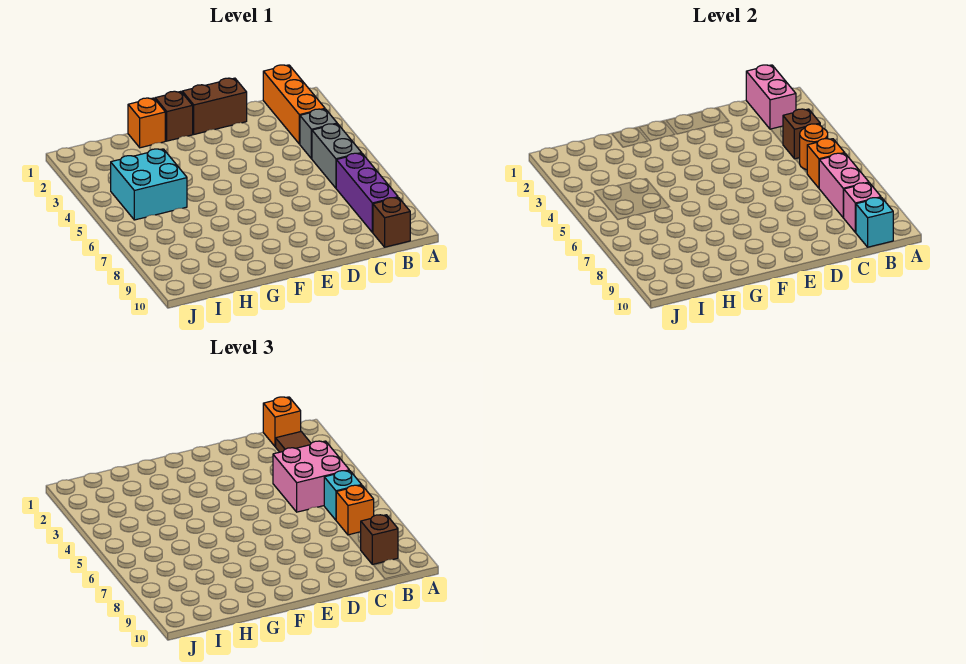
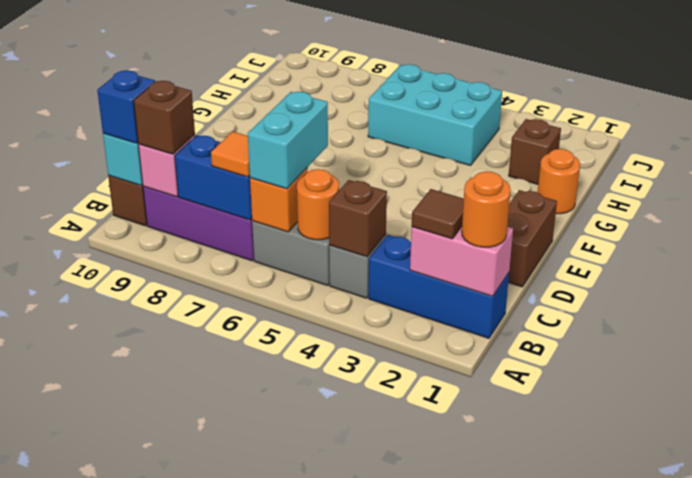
orange brick B1:B3 level 1 -> blue brick B1:B3 level 1
orange brick B1 level 3 -> orange round brick B1 level 3
pink brick B4:C5 level 3 -> none
cyan brick B6 level 3 -> cyan brick B6:C6 level 3
pink brick B7:B8 level 2 -> blue brick B7:B8 level 2
orange brick B7 level 3 -> orange tile B7 level 3
none -> blue brick B10 level 3
brown brick F1 level 1 -> brown brick H2 level 1
orange brick G1 level 1 -> orange round brick G1 level 1
cyan brick H4:I5 level 1 -> cyan brick H4:I6 level 1

